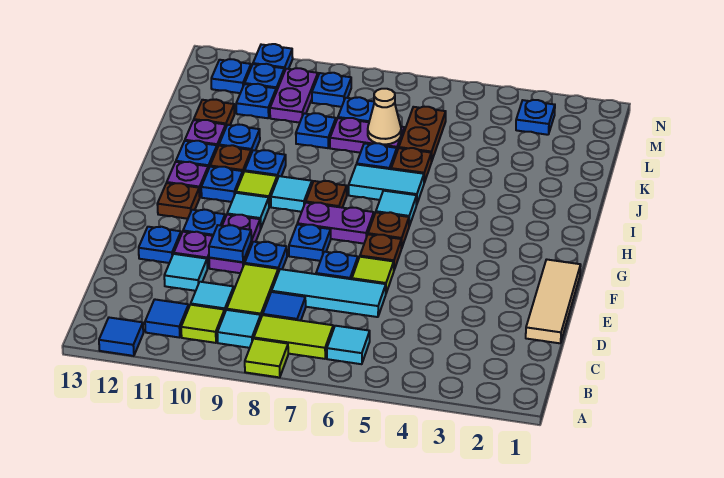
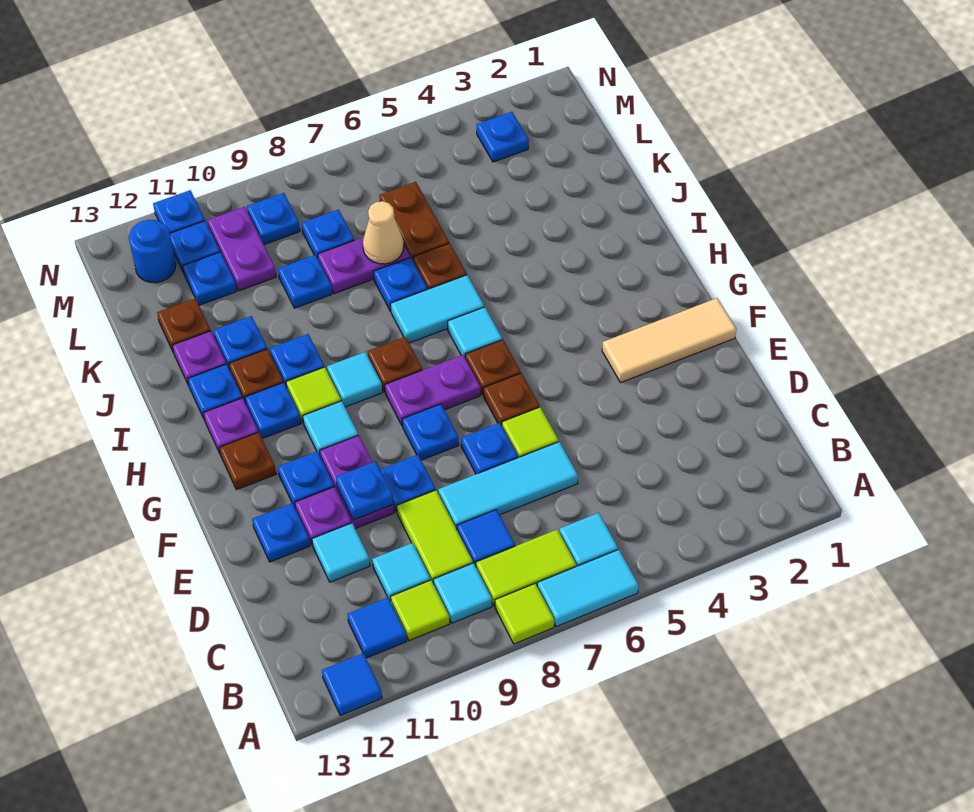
none -> cyan tile A6:A7 level 1
tan tile D1:F1 level 1 -> tan tile F1:F3 level 1
blue plate M12 level 1 -> blue round brick M12 level 1

